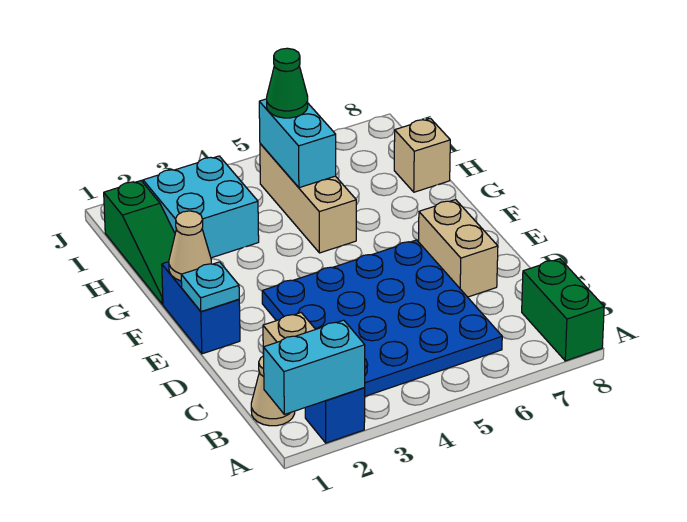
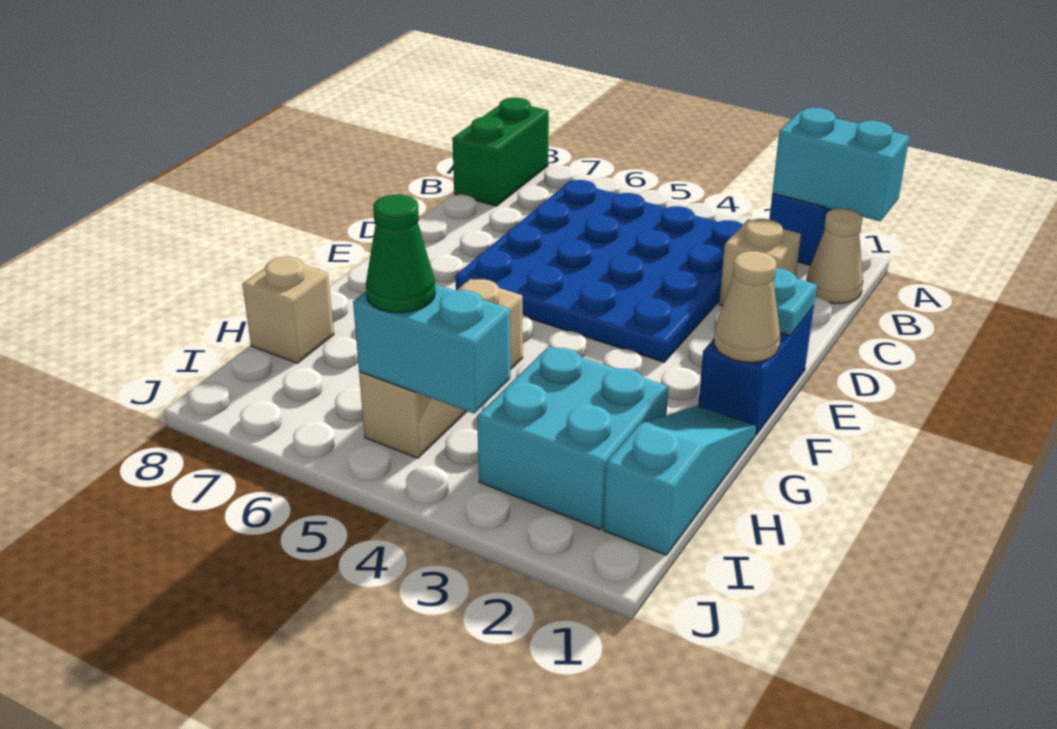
tan brick D7:E7 level 1 -> none
green slope G1:I1 level 1 top I -> cyan slope G1:I1 level 1 top I
cyan brick H5:I5 level 2 -> cyan brick I4:I5 level 2

